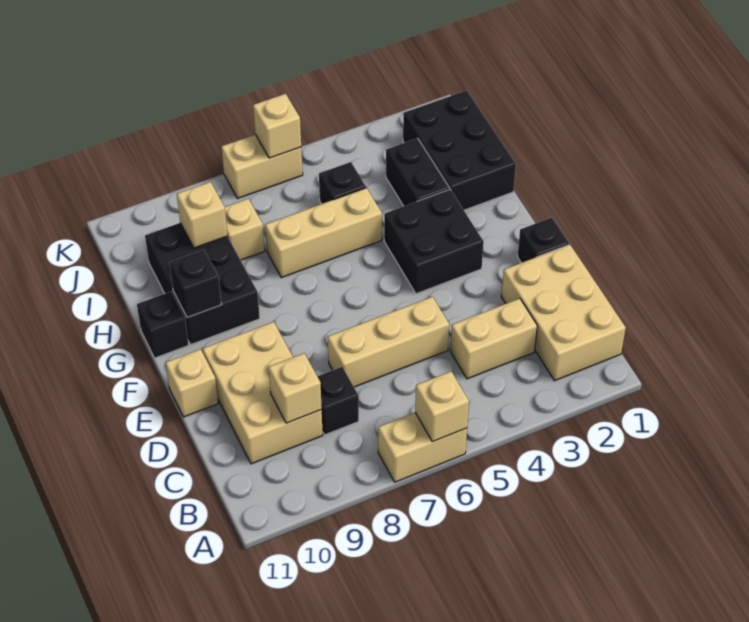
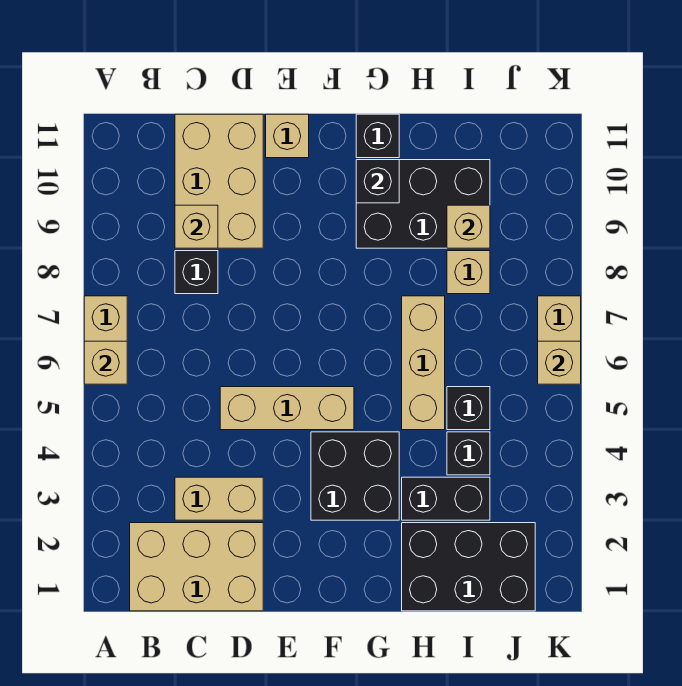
tan brick C3:C4 level 1 -> tan brick C3:D3 level 1
tan brick C9:E10 level 1 -> tan brick C9:D11 level 1
tan brick D5:D7 level 1 -> tan brick D5:F5 level 1
black brick E1 level 1 -> black brick I4 level 1

